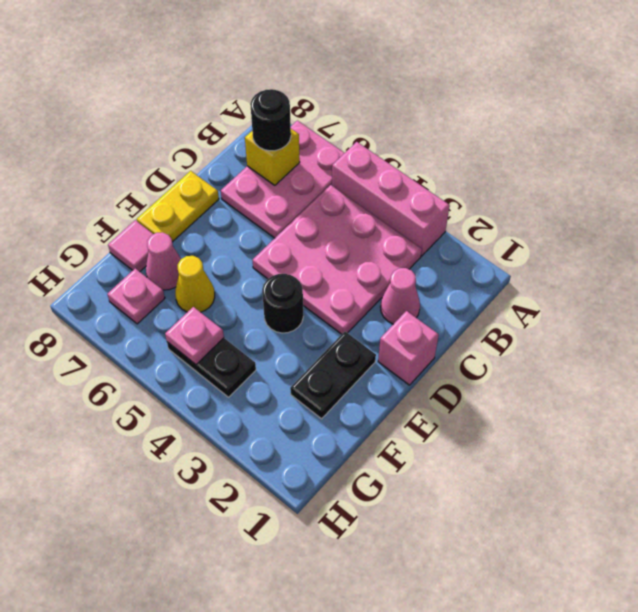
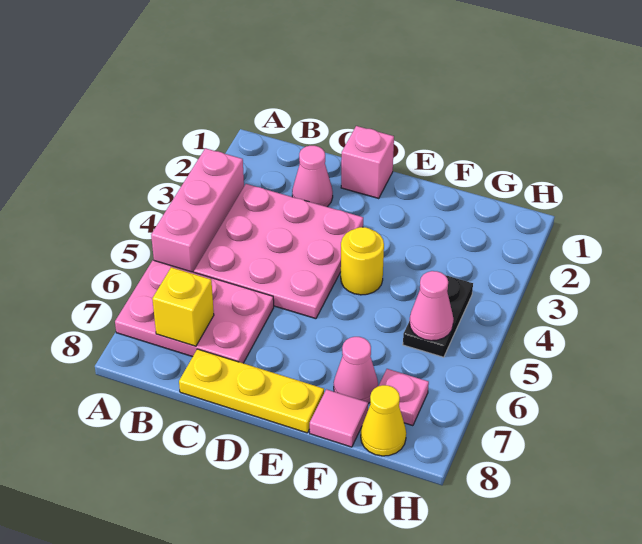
black round brick B7 level 3 -> none
yellow plate D8:E8 level 1 -> yellow plate C8:E8 level 1
black plate E2:F2 level 1 -> none
black round brick E4 level 1 -> yellow round brick E4 level 1
yellow cone F6 level 1 -> yellow cone G8 level 1
pink plate G5 level 2 -> pink cone G5 level 2

